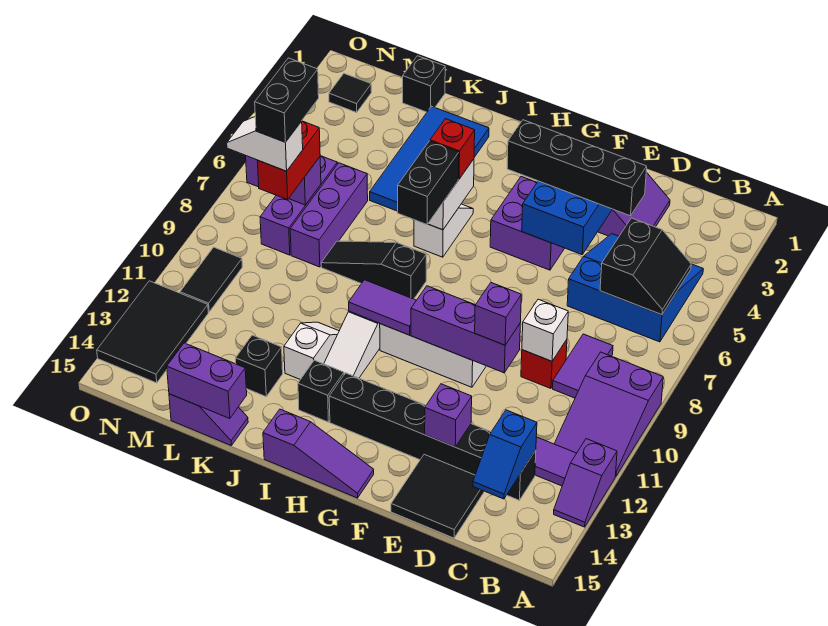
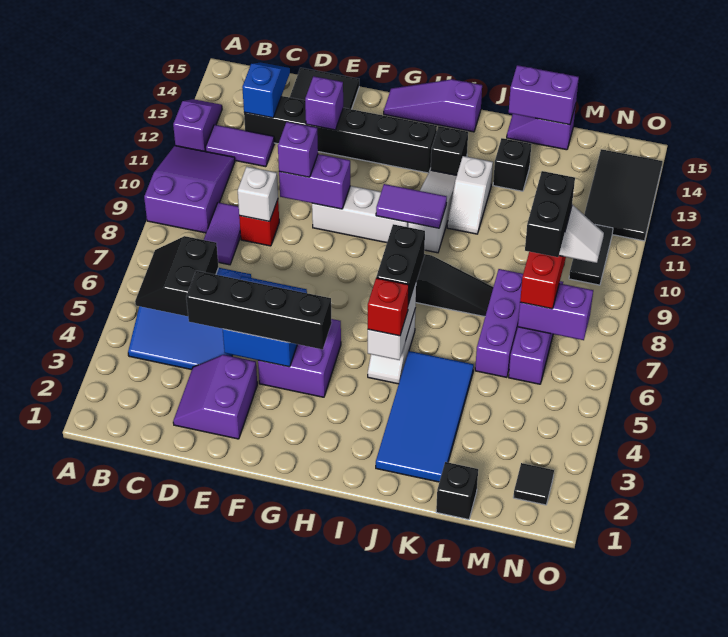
purple brick E10:G10 level 2 -> purple brick E10:F10 level 2

